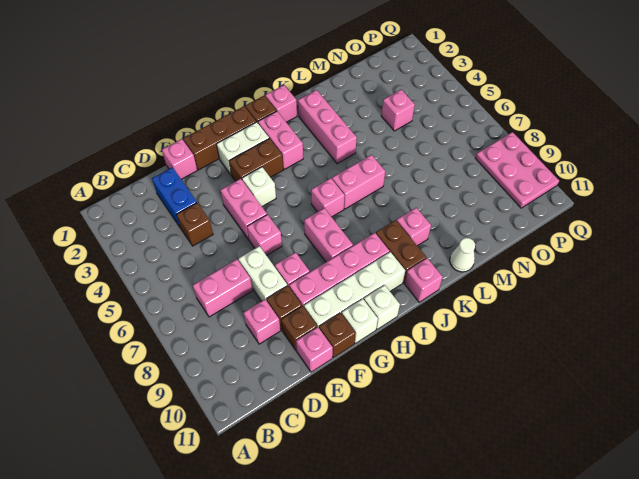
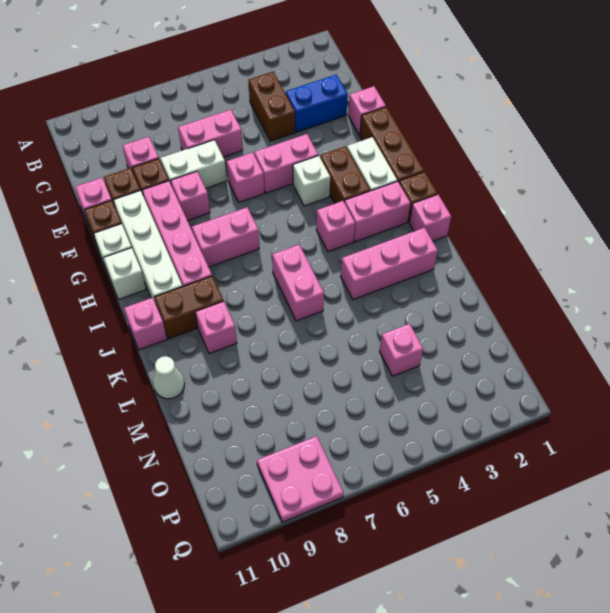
pink brick C7:D7 level 1 -> pink brick D6:D7 level 1
brown brick D4 level 1 -> brown brick C4:D4 level 1
pink brick I6 level 1 -> pink brick I4 level 1
pink plate P8:Q10 level 1 -> pink plate P8:Q9 level 1

